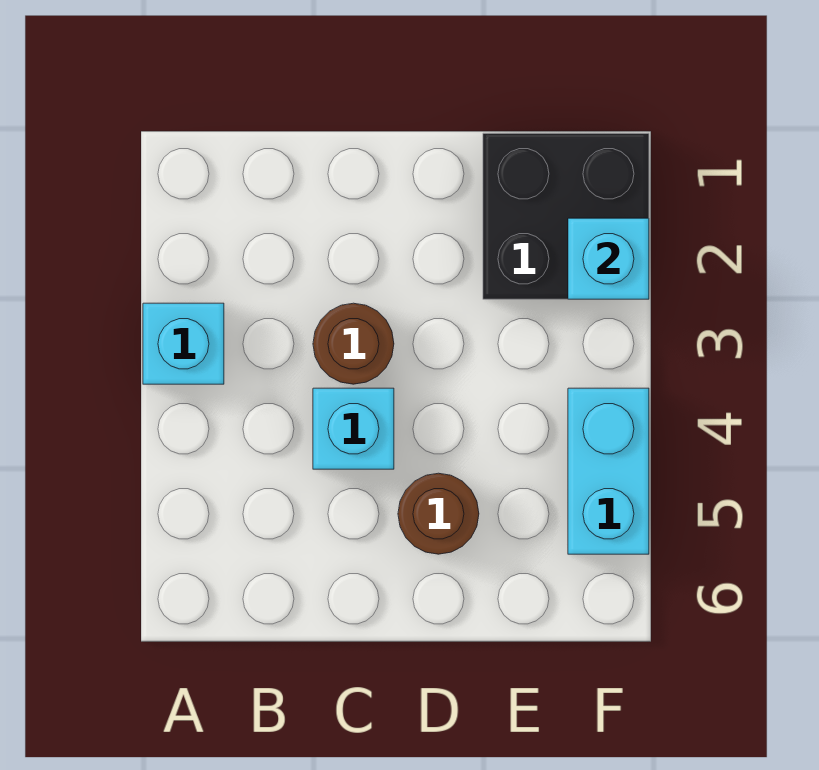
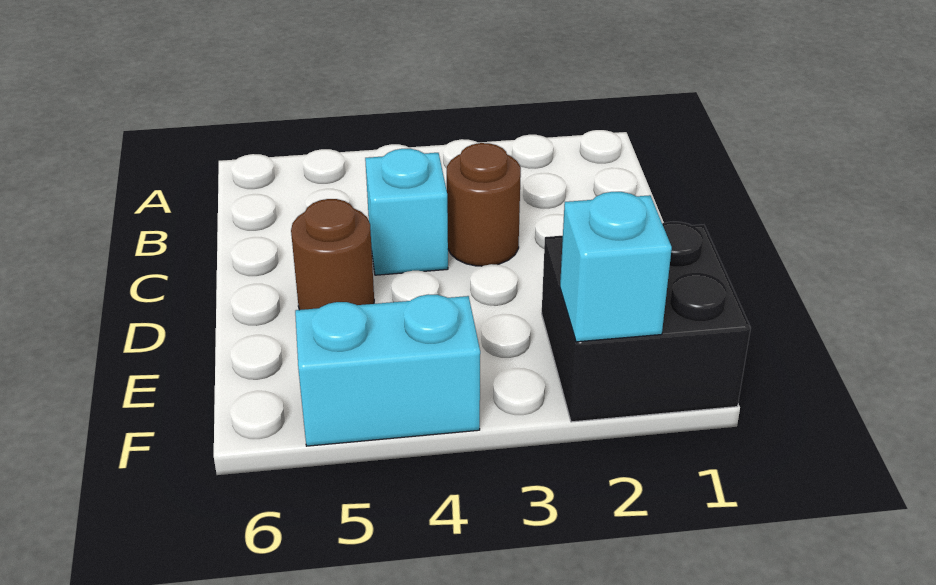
cyan brick A3 level 1 -> none

